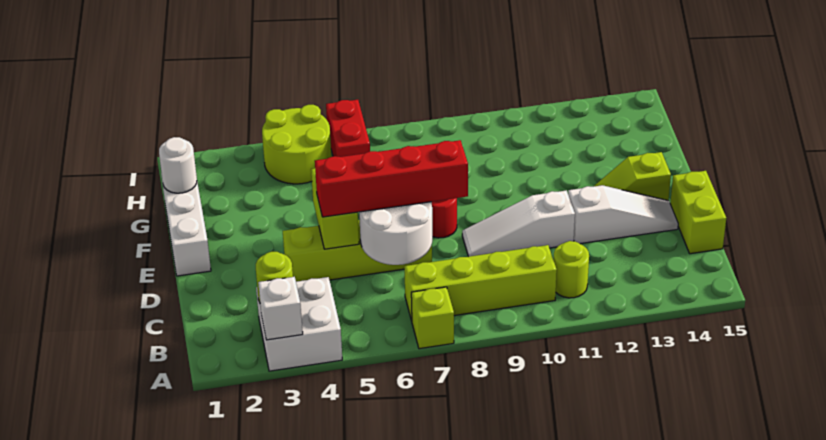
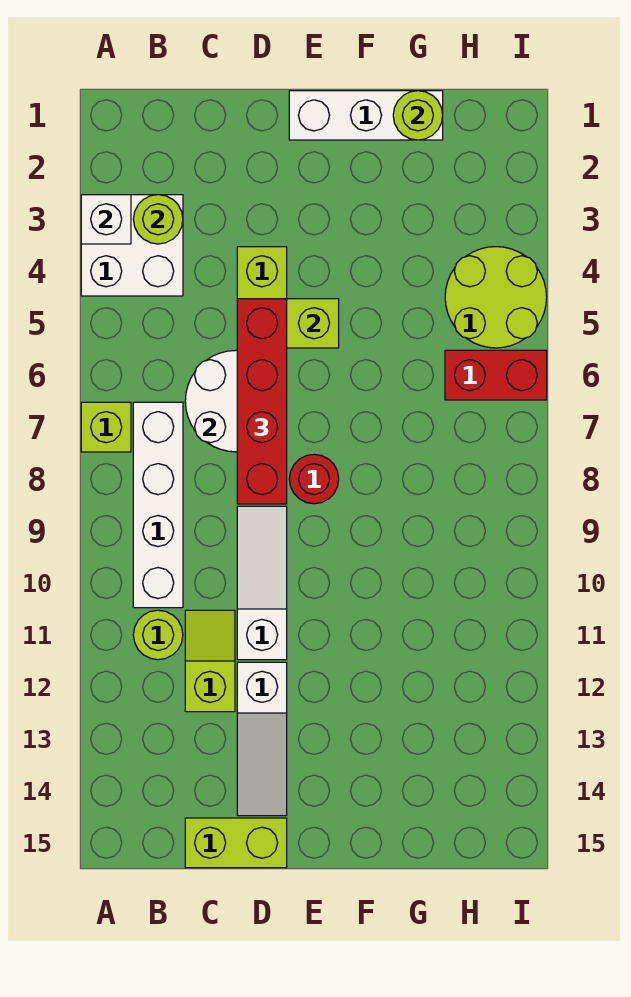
lime brick B7:B10 level 1 -> white brick B7:B10 level 1
lime slope E13:E14 level 1 top 14 -> lime slope C11:C12 level 1 top 12
white round brick G1 level 2 -> lime round brick G1 level 2

